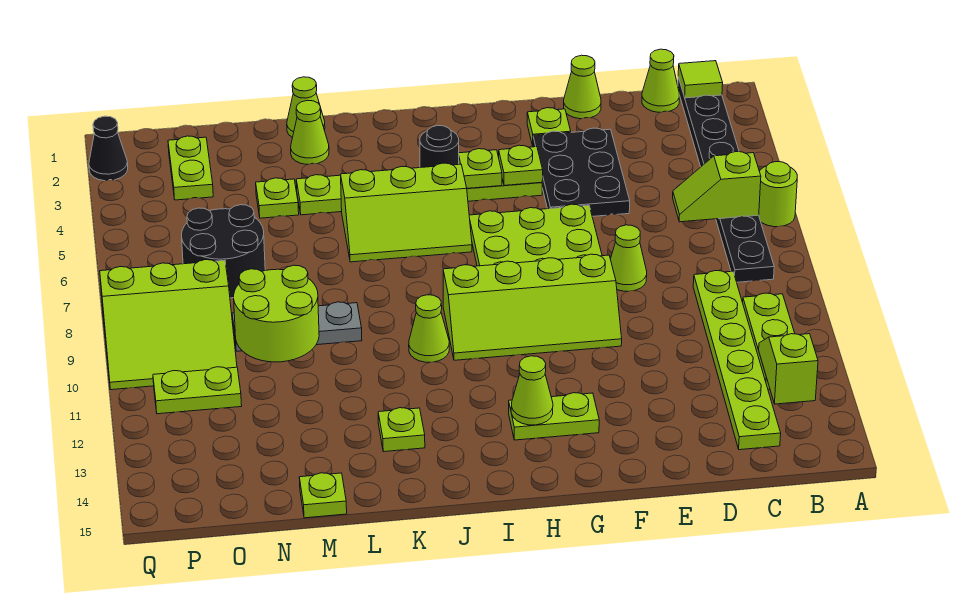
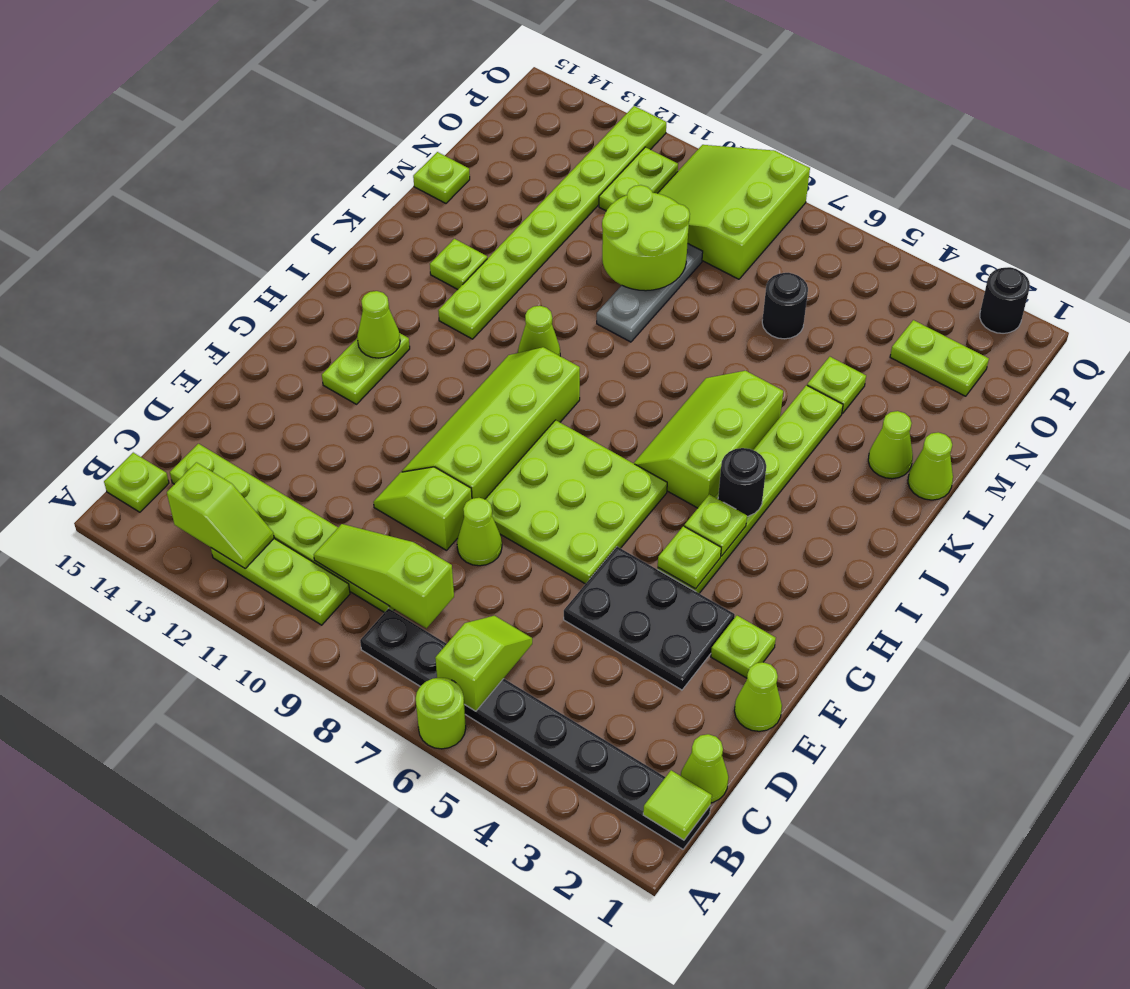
none -> lime plate B15 level 1
none -> lime slope C8:C10 level 2 top 8
none -> lime slope E9:E10 level 1 top 9
none -> lime plate J12:Q12 level 1
black round brick N6:O7 level 1 -> black round brick N6 level 1
black cone Q2 level 1 -> black round brick Q2 level 1

